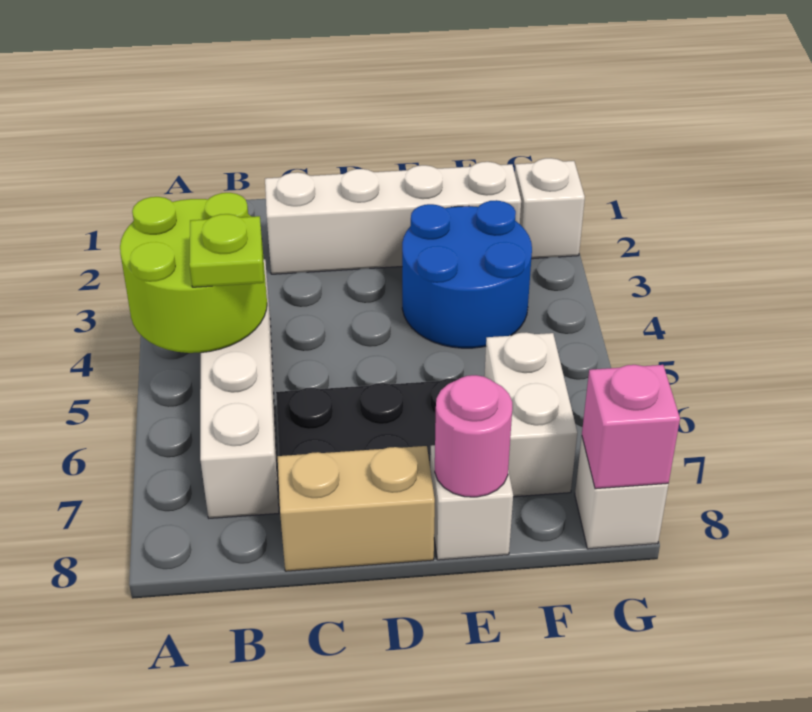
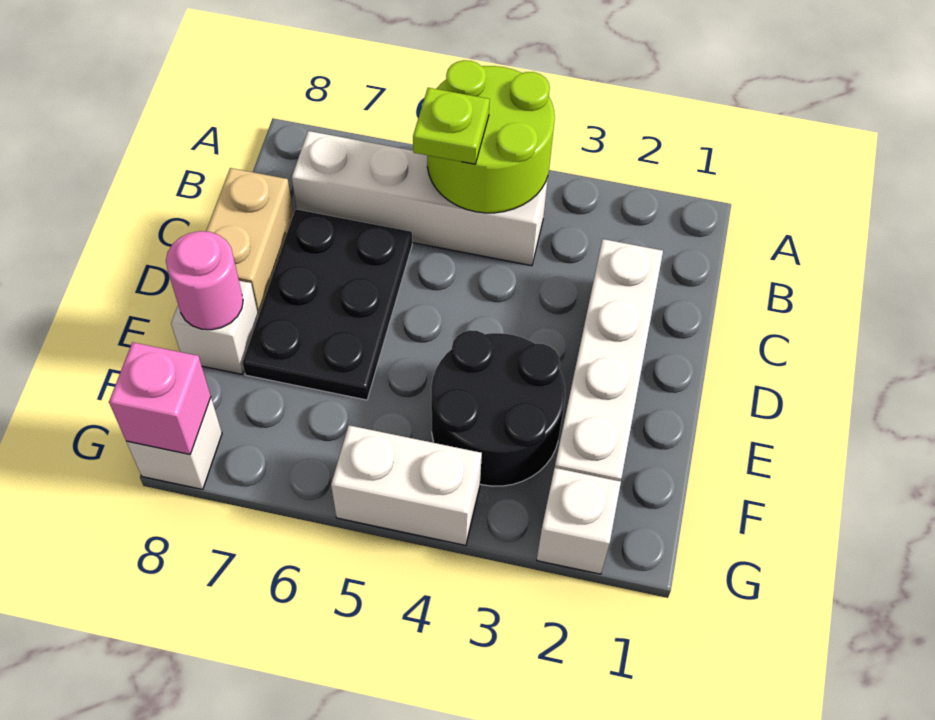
blue round brick E3:F4 level 1 -> black round brick E3:F4 level 1
white brick F6:F7 level 1 -> white brick G4:G5 level 1

